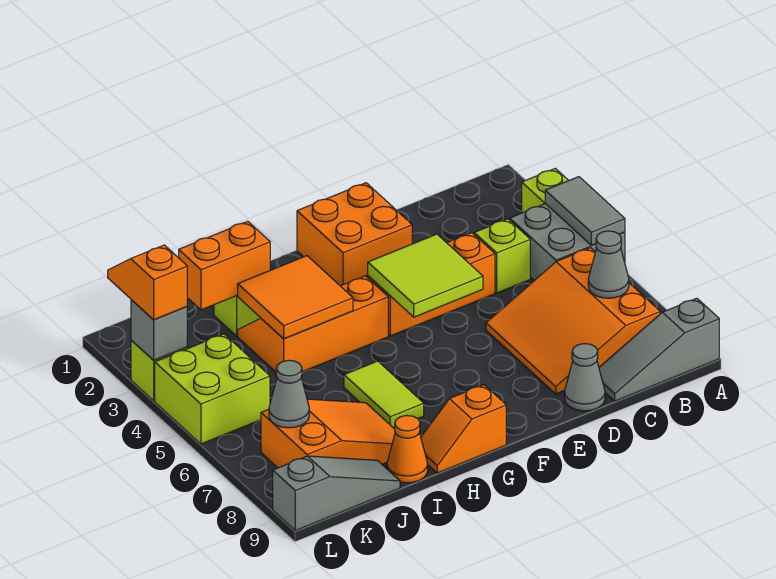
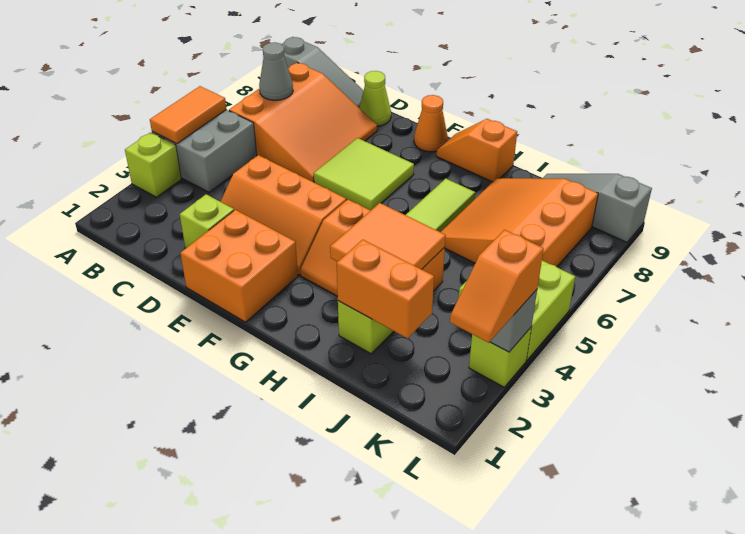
grey tile A4:A5 level 2 -> orange tile A4:A5 level 2
lime brick C4 level 1 -> lime brick D2 level 1
grey cone D9 level 1 -> lime cone D9 level 1
lime tile E4:F5 level 2 -> lime tile E6:F7 level 1
orange slope G9:H9 level 1 top G -> orange slope G9:H9 level 1 top H
orange slope I7:K8 level 1 top K -> orange slope I6:K8 level 1 top K
orange cone I9 level 1 -> orange cone F9 level 1
grey cone K7 level 2 -> none

